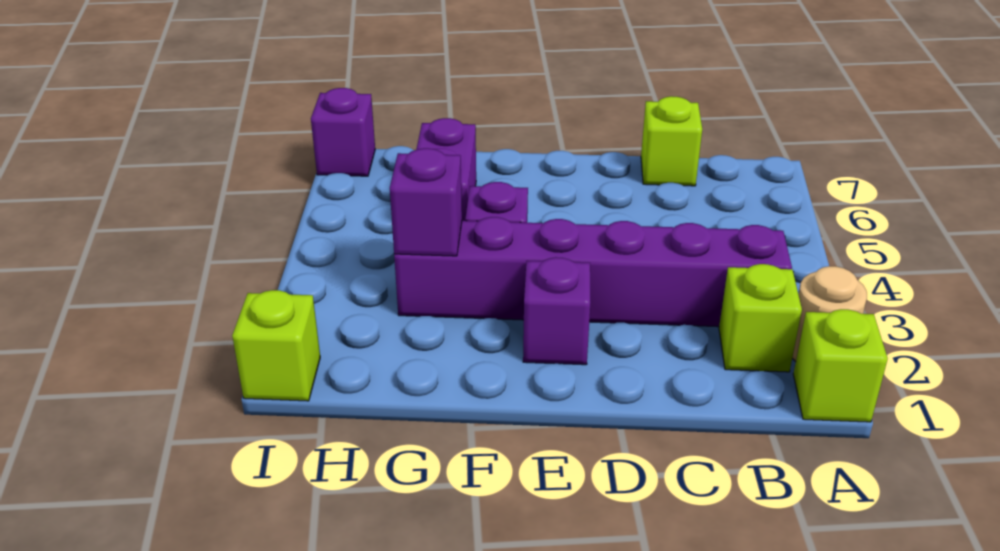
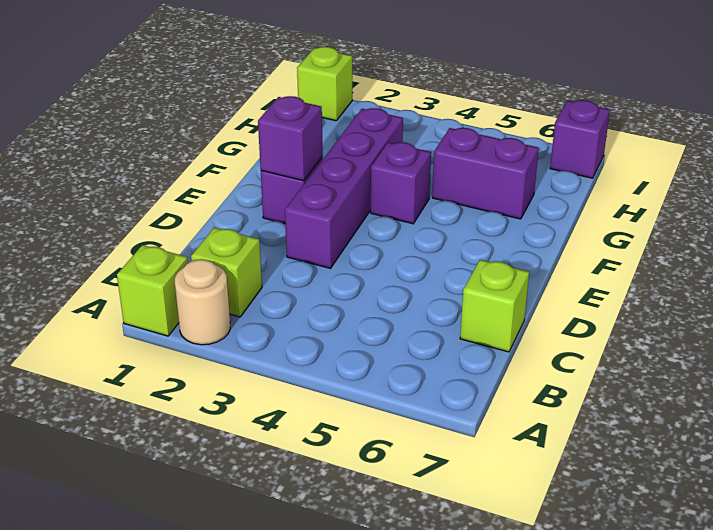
purple brick B3:G3 level 1 -> purple brick D3:G3 level 1
purple brick G3 level 2 -> purple brick E2 level 2

